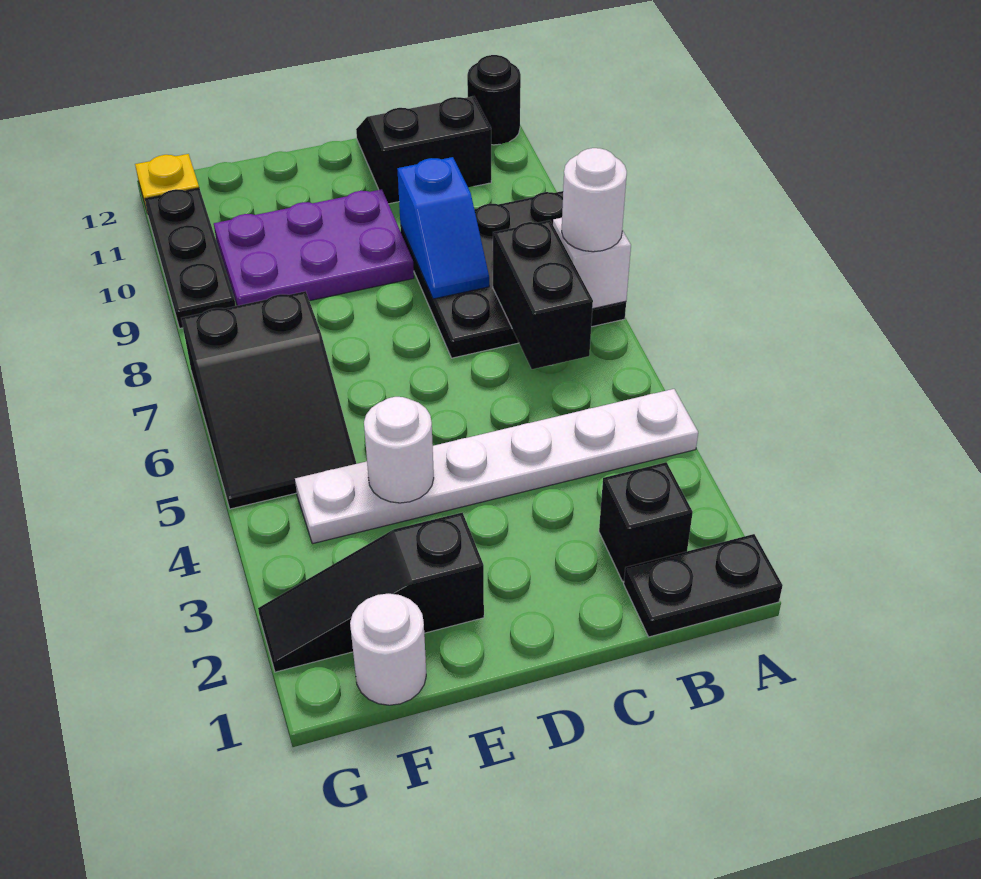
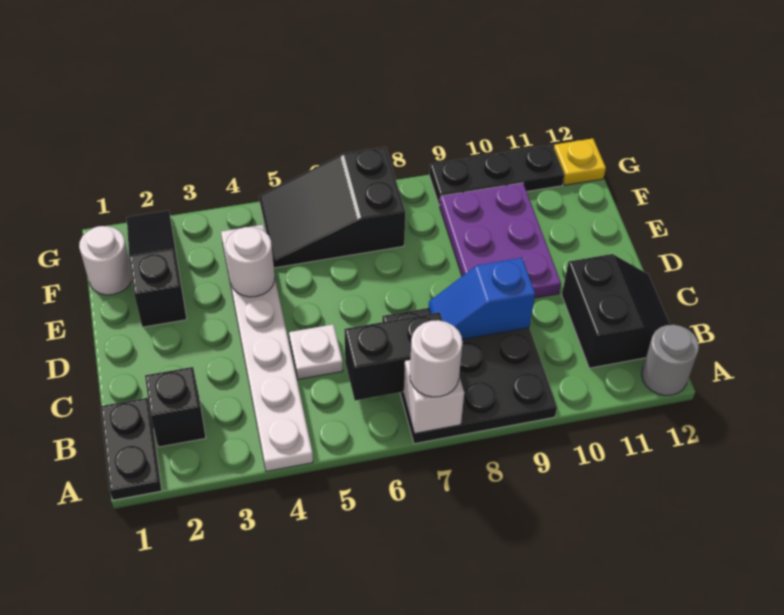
black round brick A12 level 1 -> grey round brick A12 level 1
none -> white plate C5 level 1

